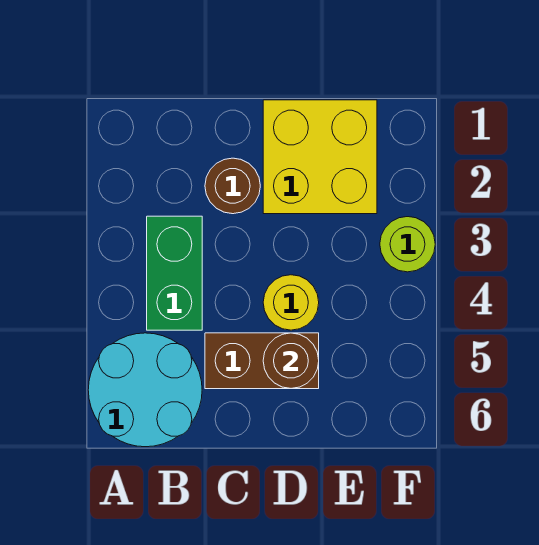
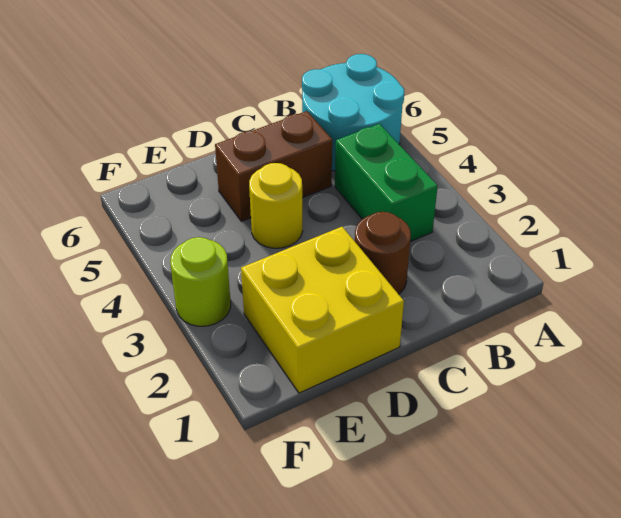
brown round brick D5 level 2 -> none

